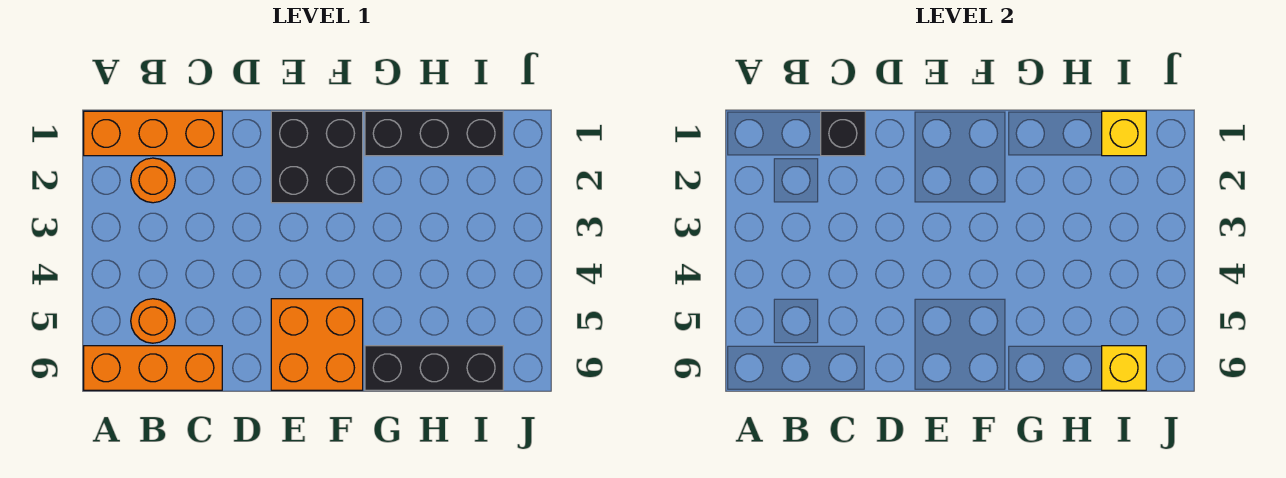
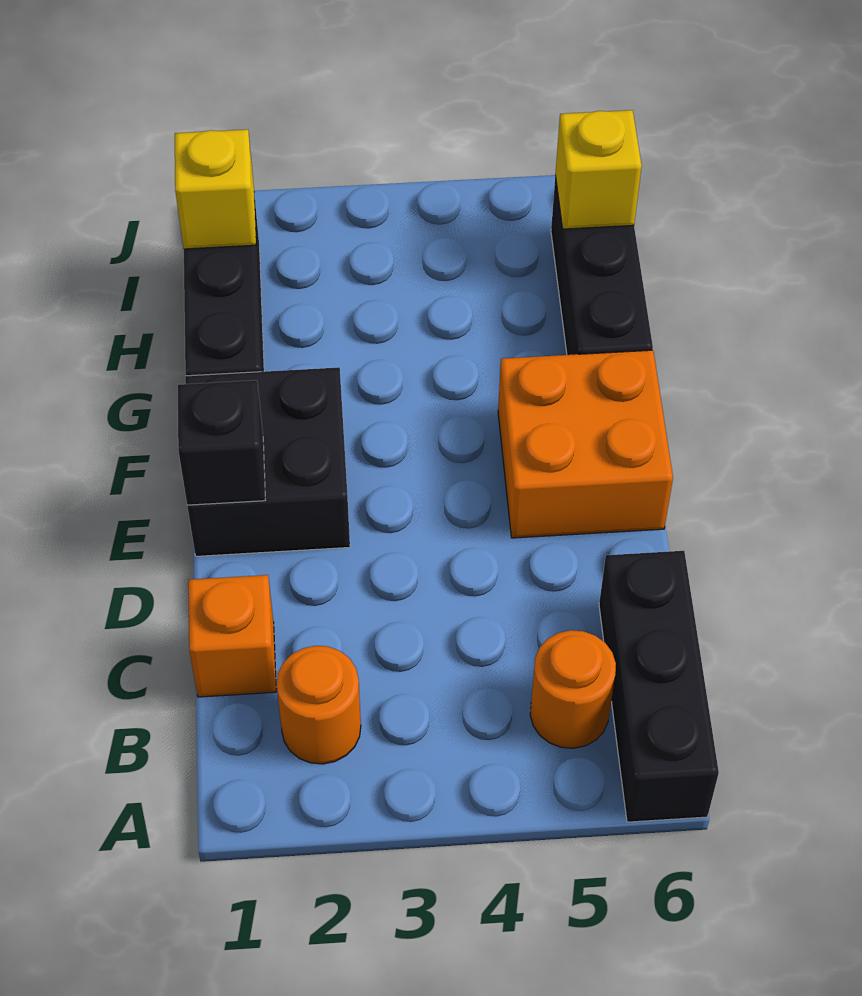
orange brick A1:C1 level 1 -> orange brick C1 level 1
orange brick A6:C6 level 1 -> black brick A6:C6 level 1
black brick C1 level 2 -> black brick E1 level 2

